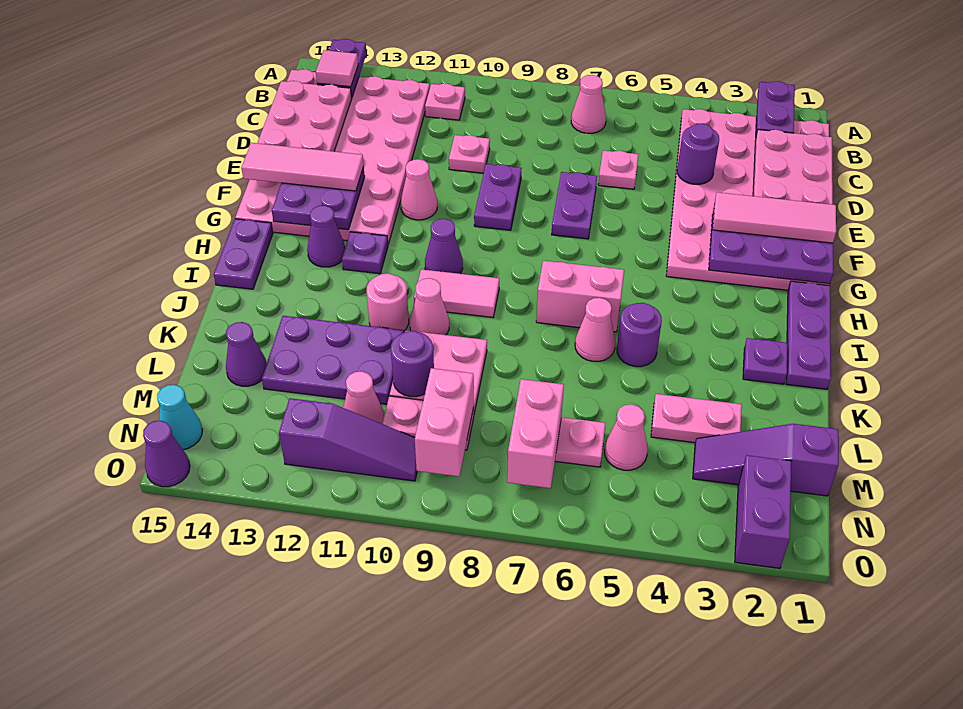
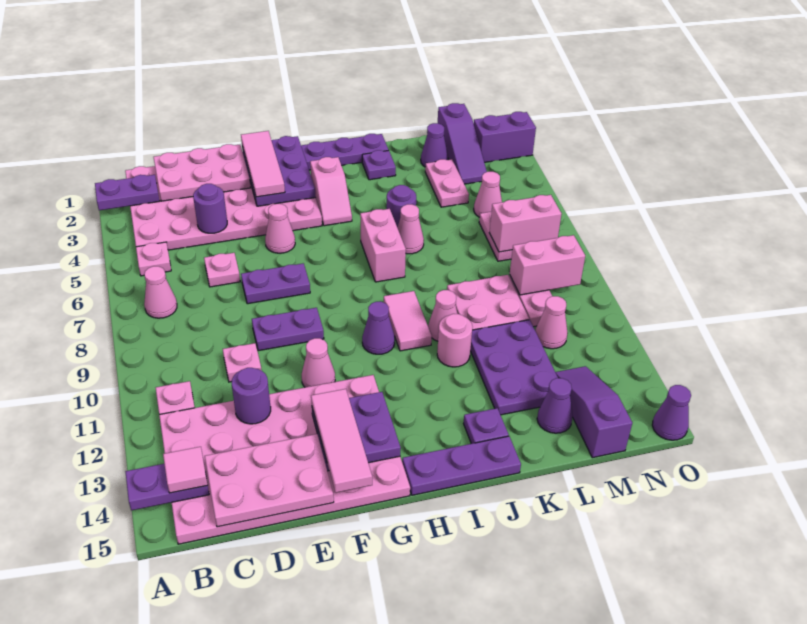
none -> pink plate B5 level 1
none -> pink cone F5 level 1
none -> pink slope H3:H4 level 1 top 3
purple plate H12 level 1 -> purple plate J14 level 1
purple cone H13 level 1 -> purple cone L2 level 1
purple plate H15:I15 level 1 -> purple plate H15:J15 level 1
purple round brick L10 level 2 -> purple round brick D12 level 2
purple slope N10:N12 level 1 top 12 -> purple slope M13:M15 level 1 top 15
cyan cone N15 level 1 -> none

